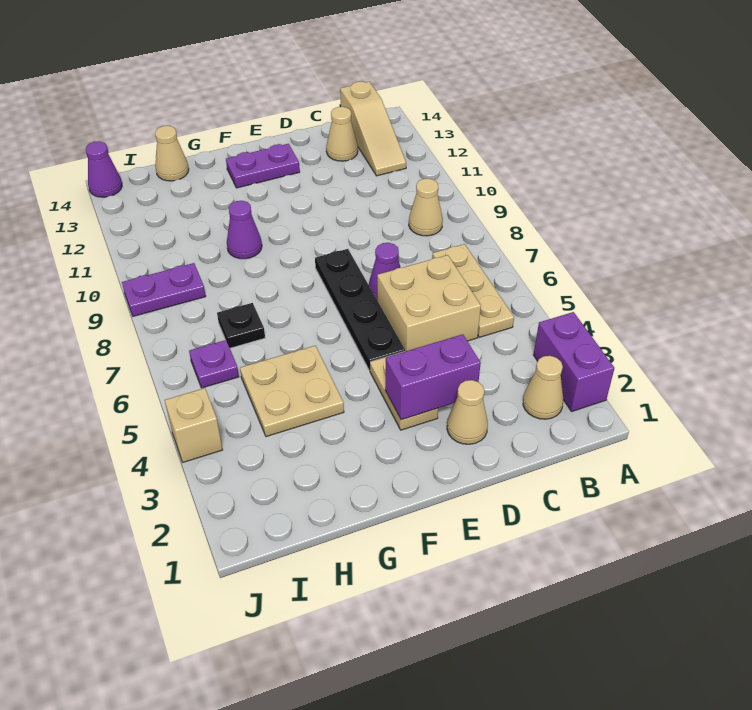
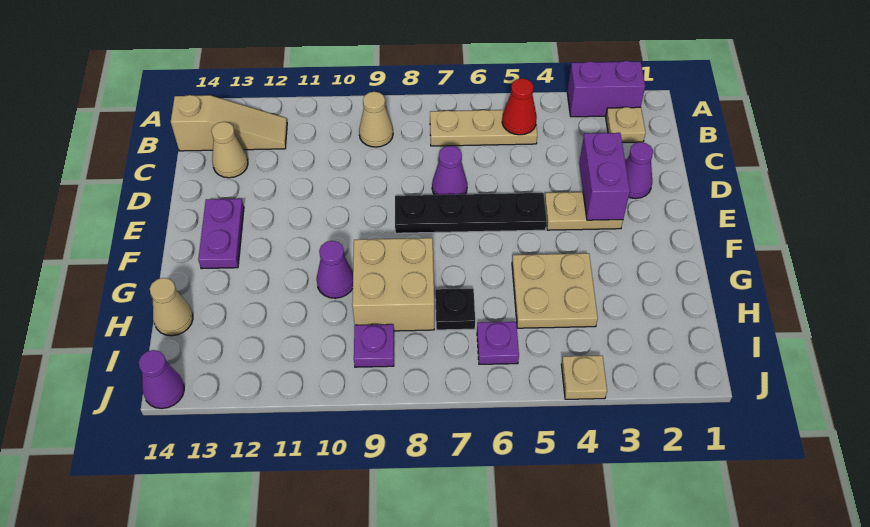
tan cone B2 level 1 -> tan plate B2 level 1
none -> red cone B5 level 2
tan brick C5:D6 level 1 -> tan brick G8:H9 level 1
tan cone D2 level 1 -> purple cone D2 level 1
purple plate I9:J9 level 1 -> purple plate I9 level 1
tan brick J4 level 1 -> tan plate J4 level 1

